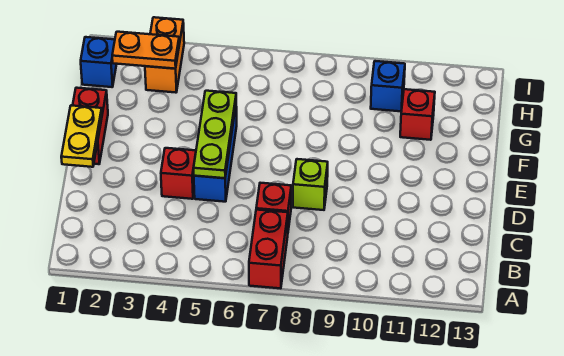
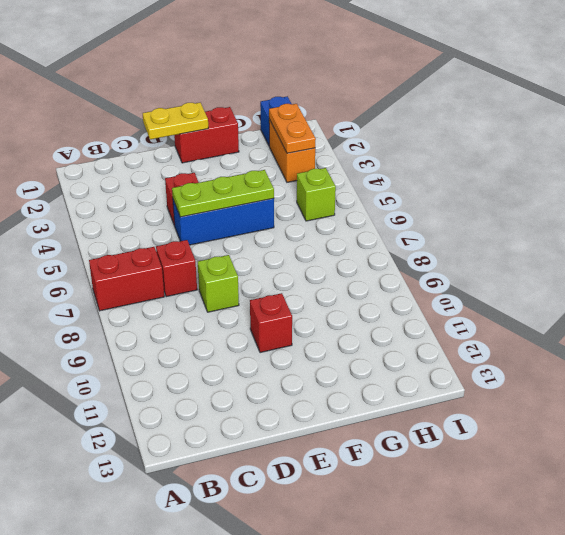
red brick G11 level 1 -> red brick E10 level 1
orange brick H3:I3 level 1 -> orange brick H2:H3 level 1
none -> lime brick H5 level 1
blue brick H10 level 1 -> none

